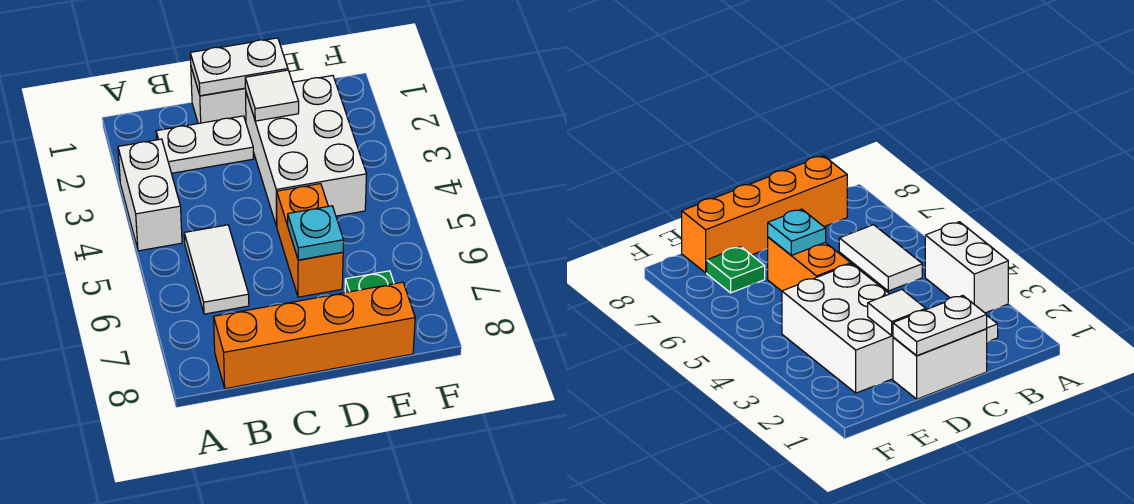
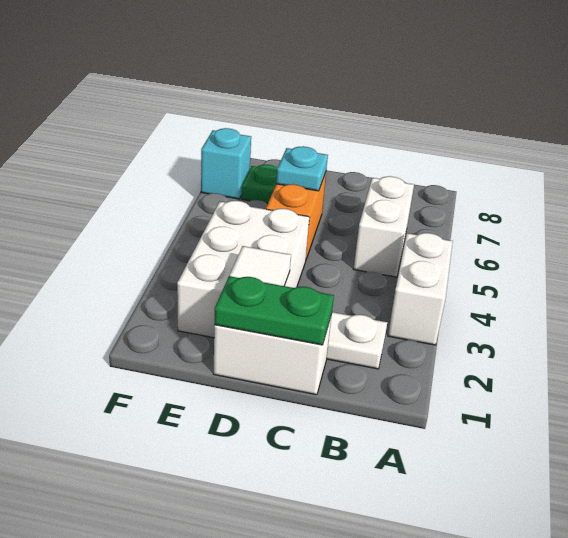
white tile B5:B6 level 1 -> white brick B5:B6 level 1
orange brick B8:E8 level 1 -> none
white plate C1:D1 level 2 -> green plate C1:D1 level 2
none -> cyan brick F7 level 1

